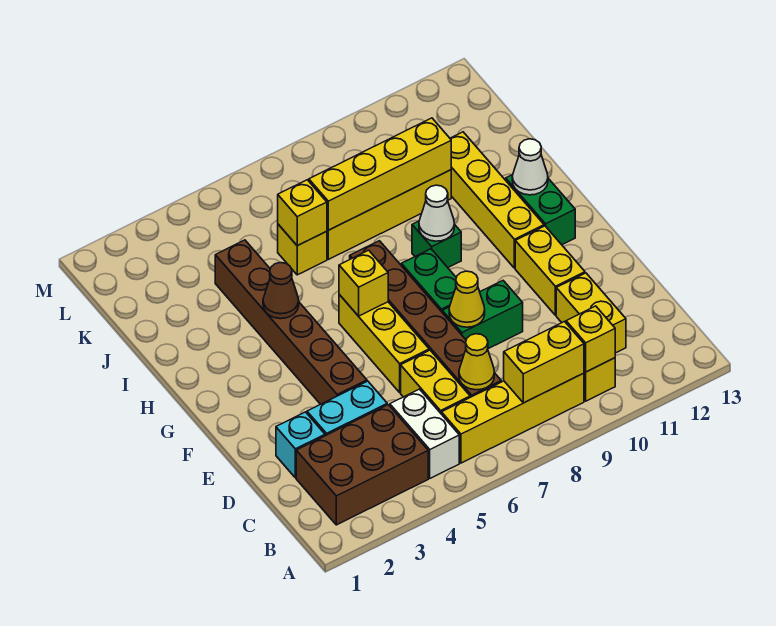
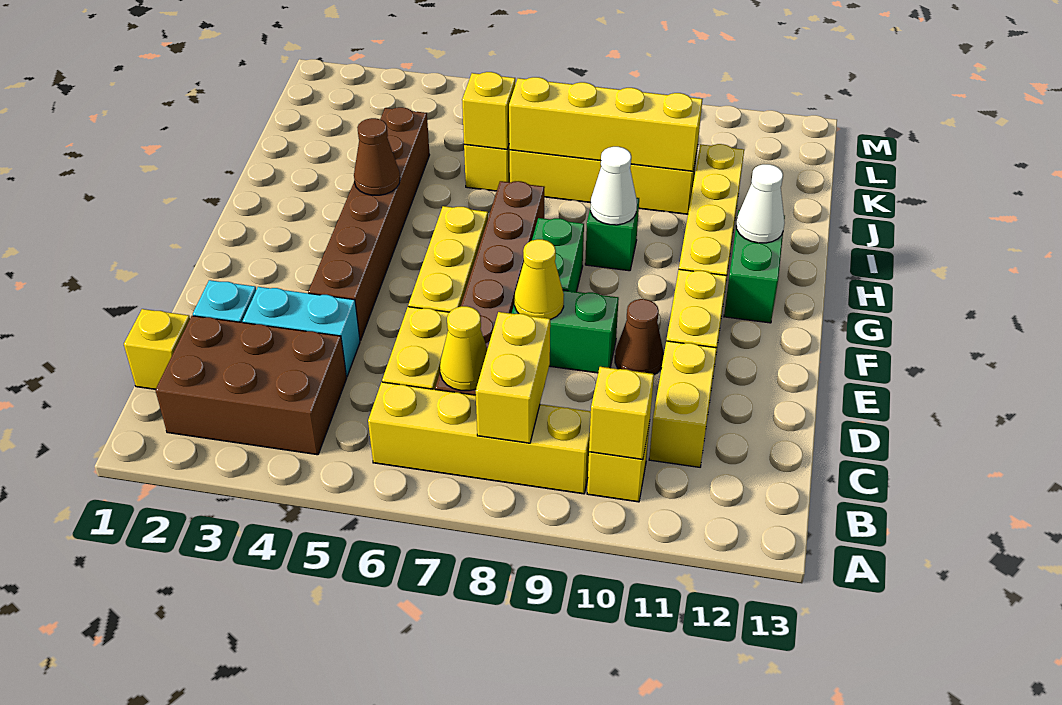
white brick B5:C5 level 1 -> none
yellow brick B8:B9 level 2 -> yellow brick B8:C8 level 2
none -> brown cone E10 level 1
yellow brick G6 level 2 -> yellow brick C1 level 1

